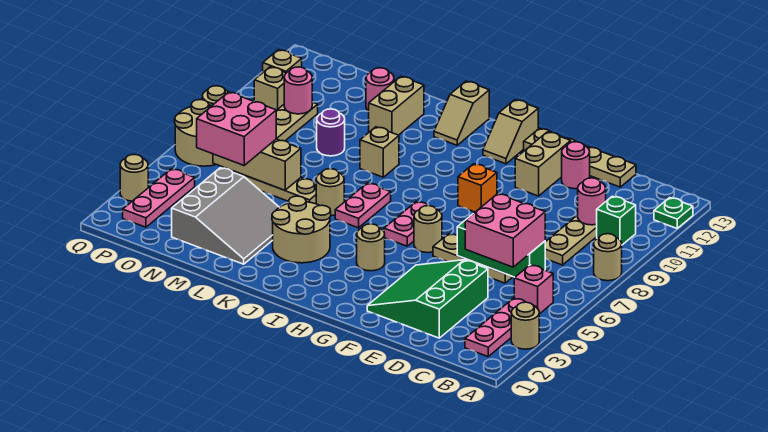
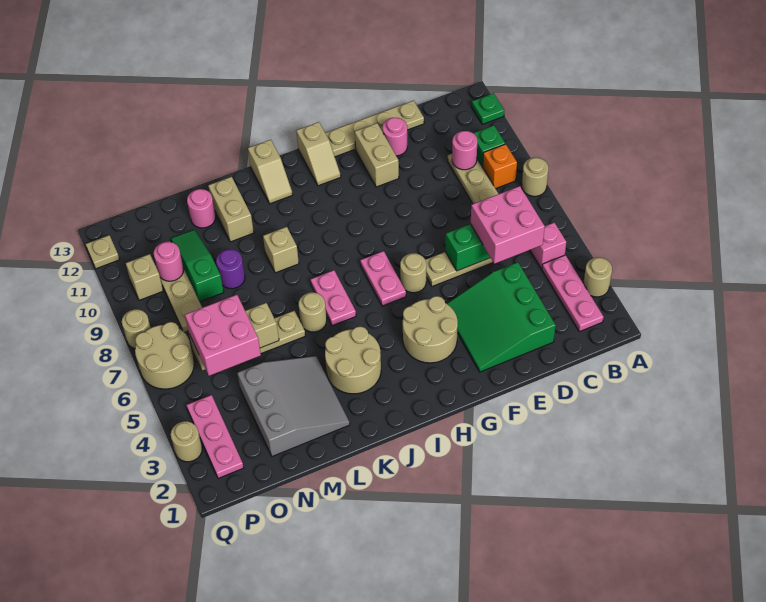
orange brick G9 level 1 -> orange brick B9 level 1
tan round brick H4 level 1 -> tan round brick G3:H4 level 1
none -> green slope N9:N11 level 1 top 9

